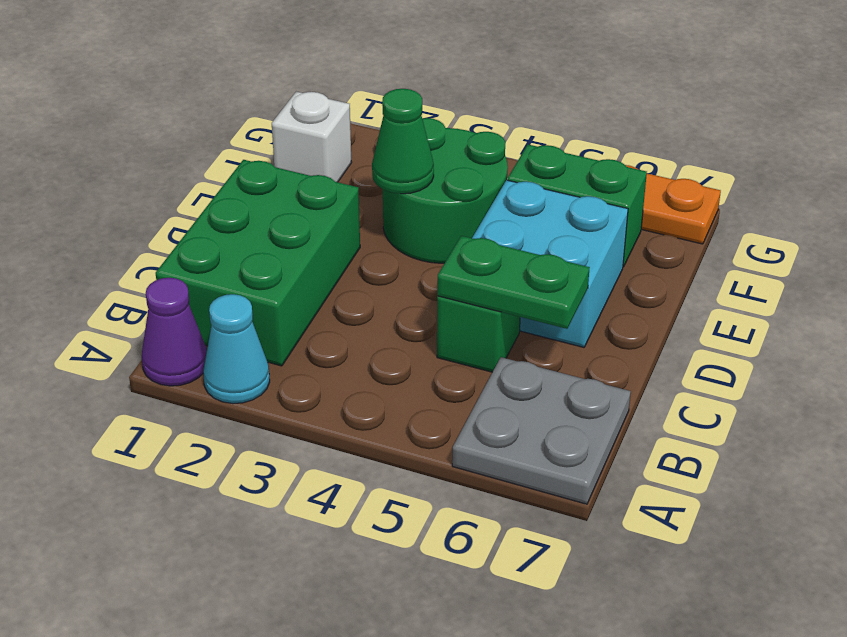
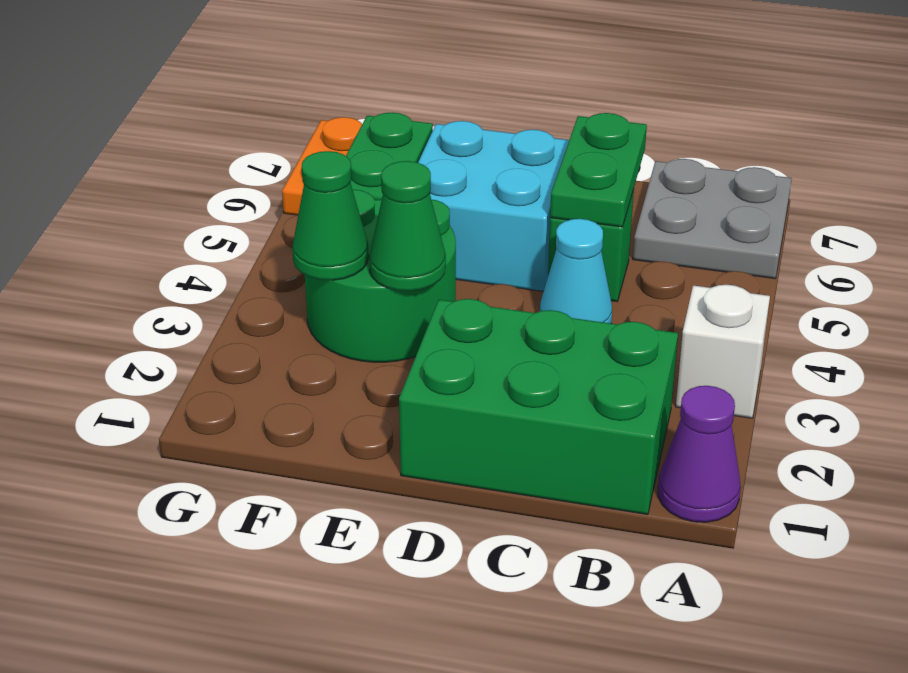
cyan cone A2 level 1 -> cyan cone C4 level 1
white brick F1 level 1 -> white brick A3 level 1
none -> green cone F3 level 2

